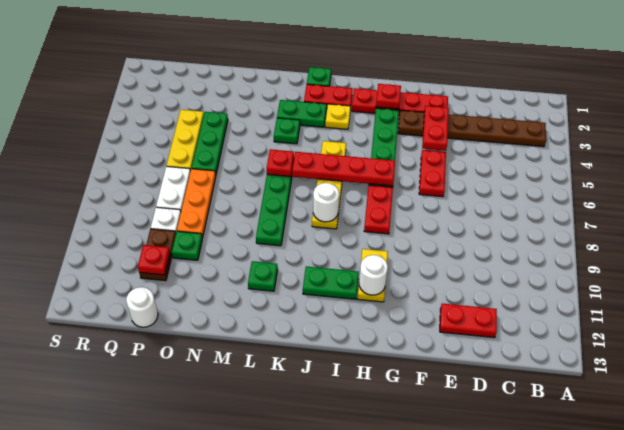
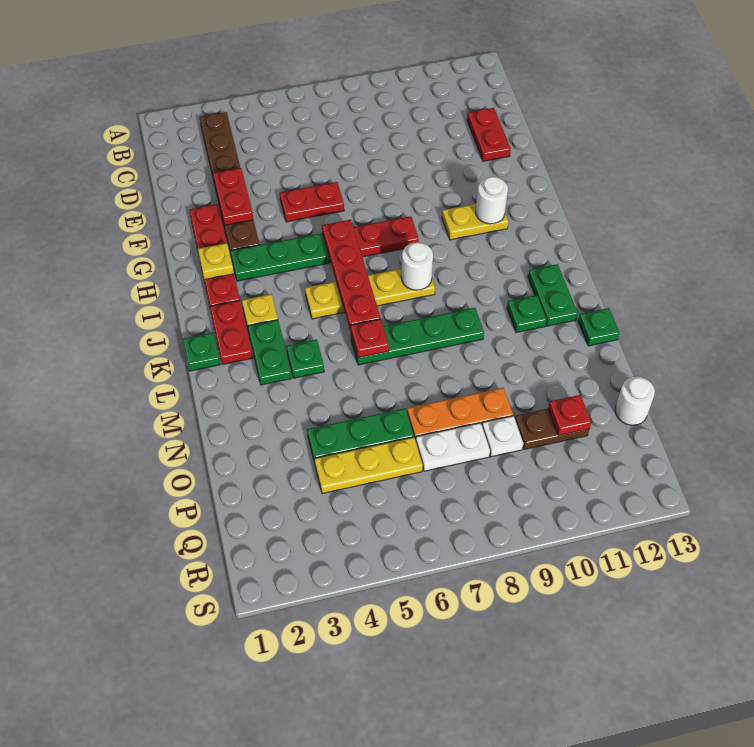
red plate F3:F4 level 2 -> red plate E3:F3 level 2
red plate H2 level 2 -> yellow plate H2 level 2
green plate I11:J11 level 1 -> green plate K12:L12 level 1
green plate O10 level 1 -> green plate M13 level 1

